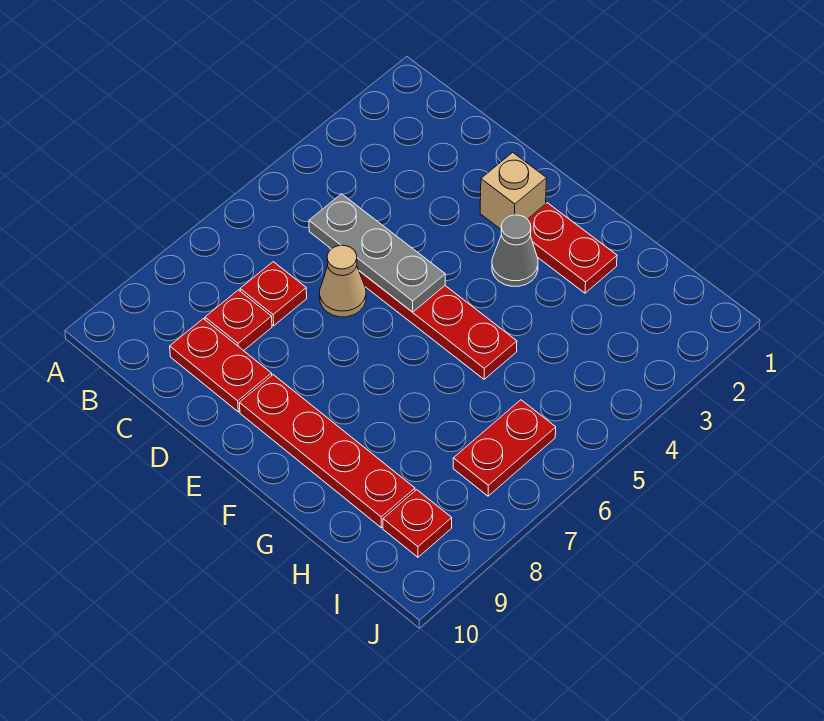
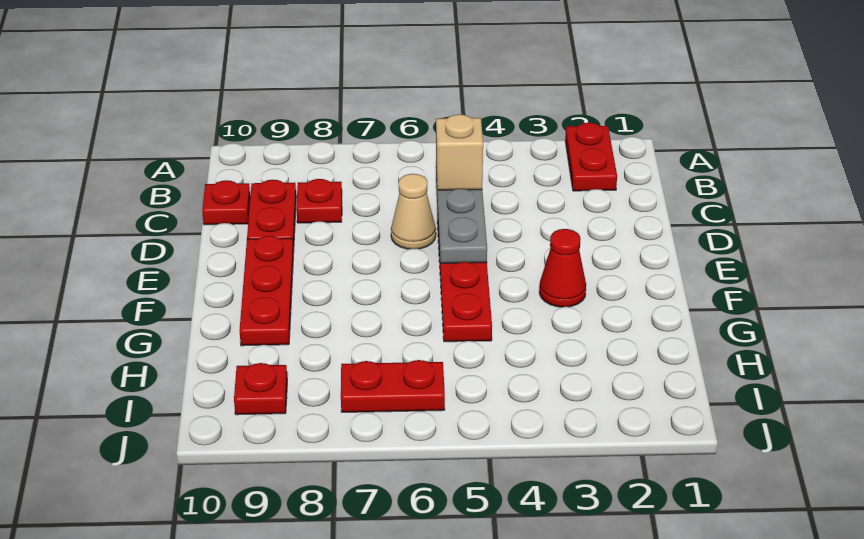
red plate C7 level 1 -> red plate C10 level 1
tan brick E2 level 1 -> tan brick C5 level 3
red plate E9:H9 level 1 -> red plate E9:G9 level 1
red plate F2:G2 level 1 -> red plate A2:B2 level 1
grey cone F3 level 1 -> red cone F3 level 1

